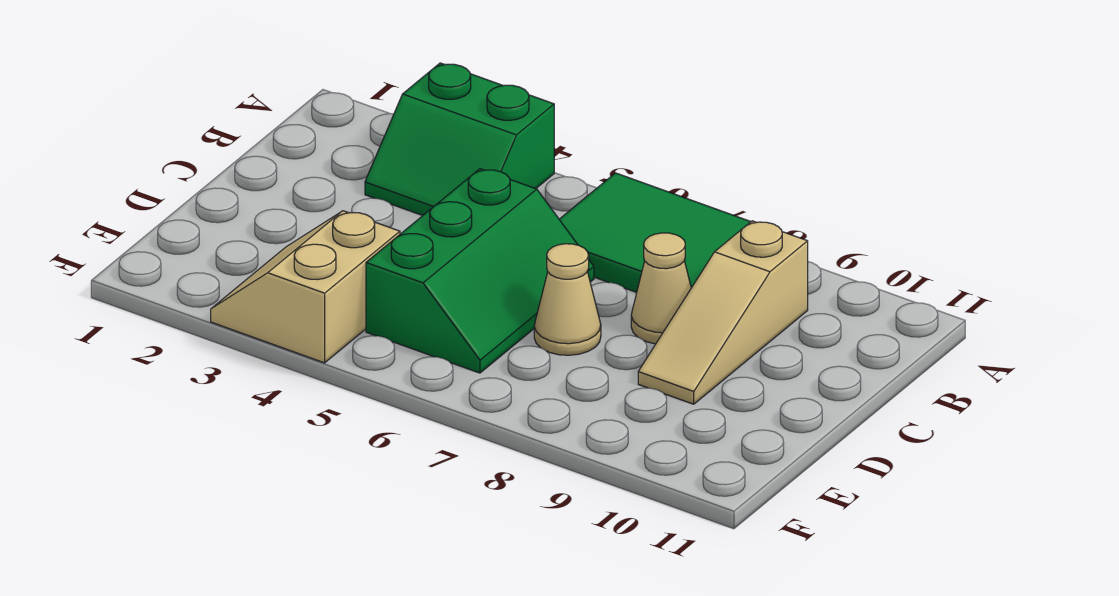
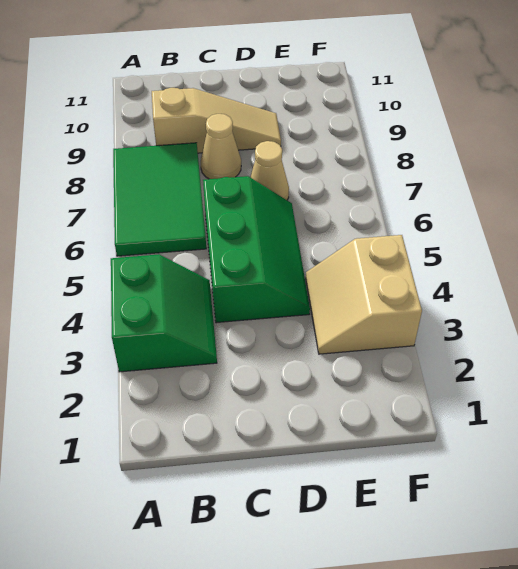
green slope C5:E6 level 1 top 5 -> green slope C4:D6 level 1 top C
tan slope E3:F4 level 1 top 4 -> tan slope E3:F4 level 1 top F

